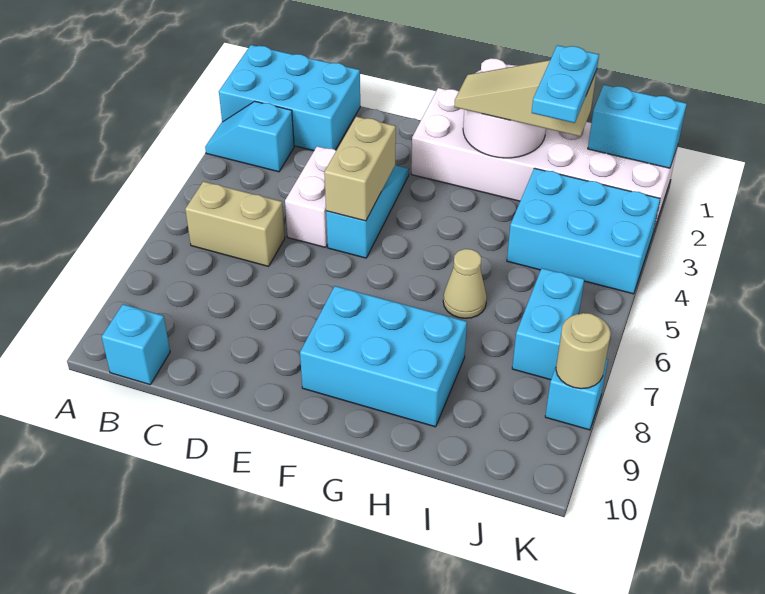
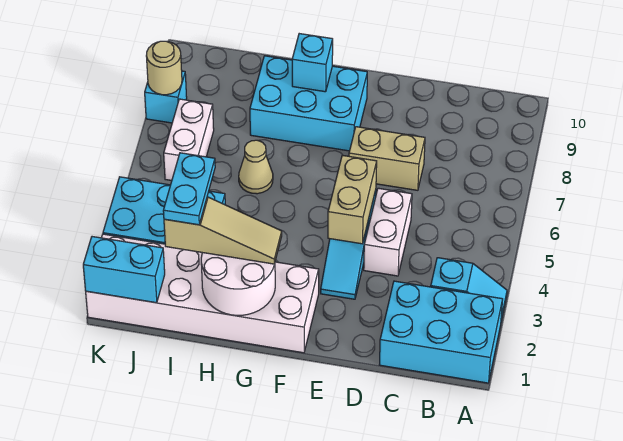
tan brick B6:C6 level 1 -> tan brick D7:E7 level 1
cyan brick B10 level 1 -> cyan brick G9 level 2
cyan brick J6:J7 level 1 -> white brick J6:J7 level 1

